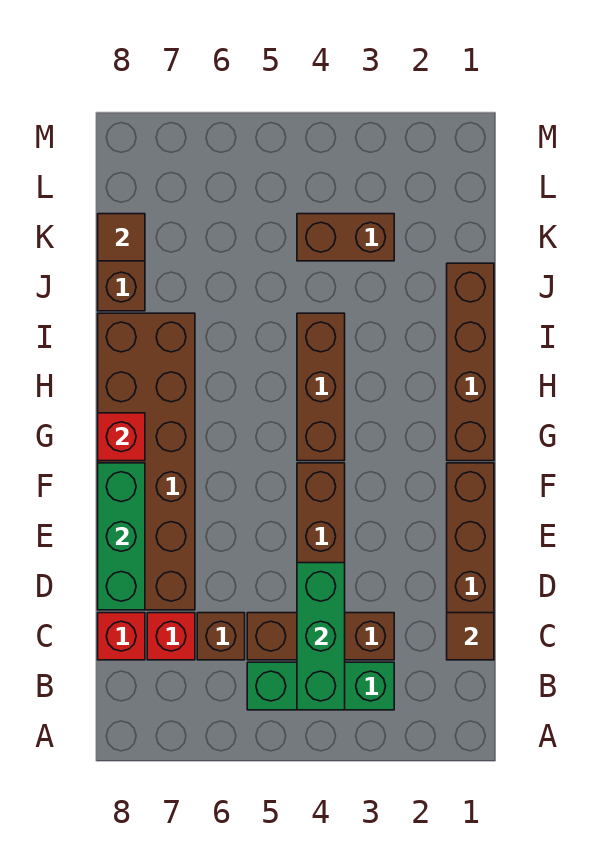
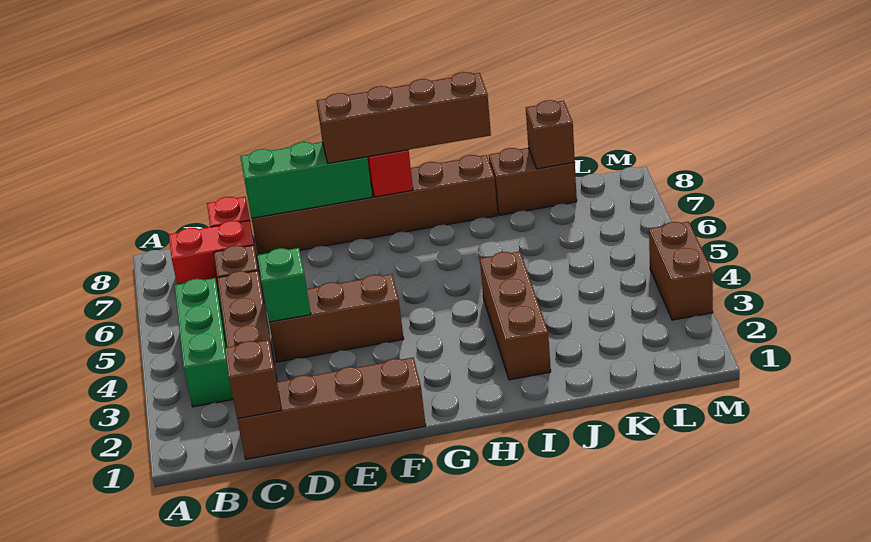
green brick B4:D4 level 2 -> green brick D4 level 2
brown tile C1 level 2 -> brown brick C1 level 2
red brick C7 level 1 -> red brick B7:C7 level 1
brown brick D7:I8 level 1 -> brown brick D8:I8 level 1
brown brick G1:J1 level 1 -> brown brick F8:I8 level 3
brown brick G4:I4 level 1 -> brown brick I2:I4 level 1
brown brick K3:K4 level 1 -> brown brick M3:M4 level 1
brown tile K8 level 2 -> brown brick K8 level 2

